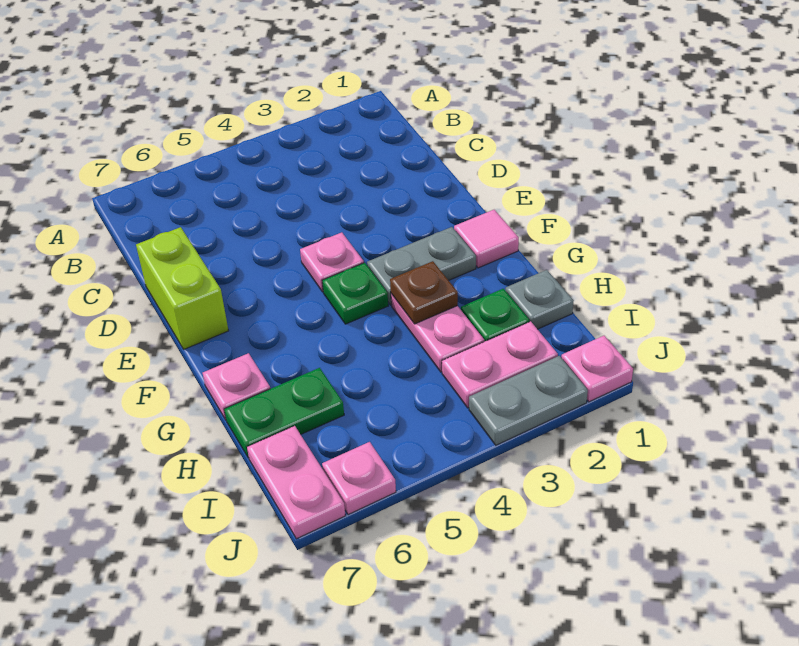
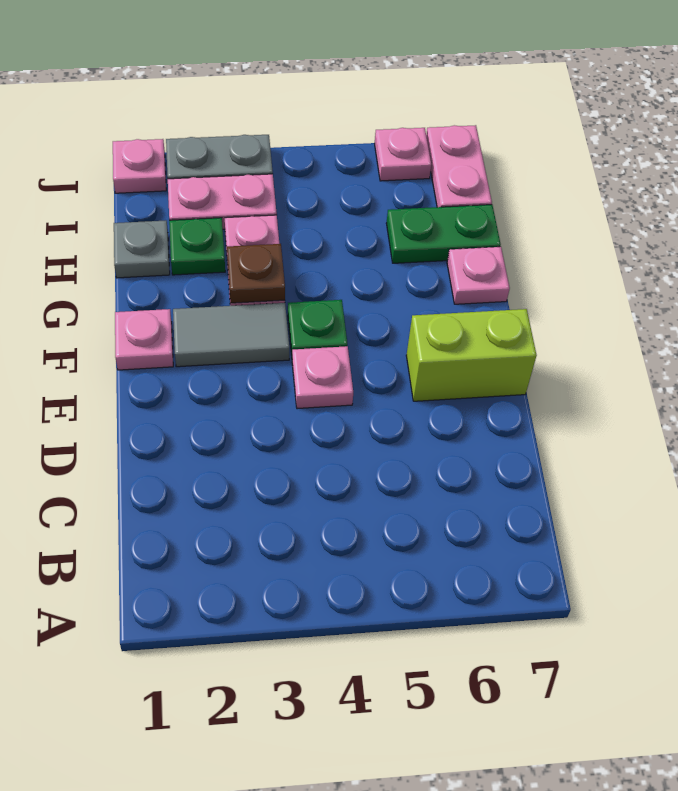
lime brick D7:E7 level 1 -> lime brick E6:E7 level 1
pink tile F1 level 1 -> pink plate F1 level 1
grey plate F2:F3 level 1 -> grey tile F2:F3 level 1

